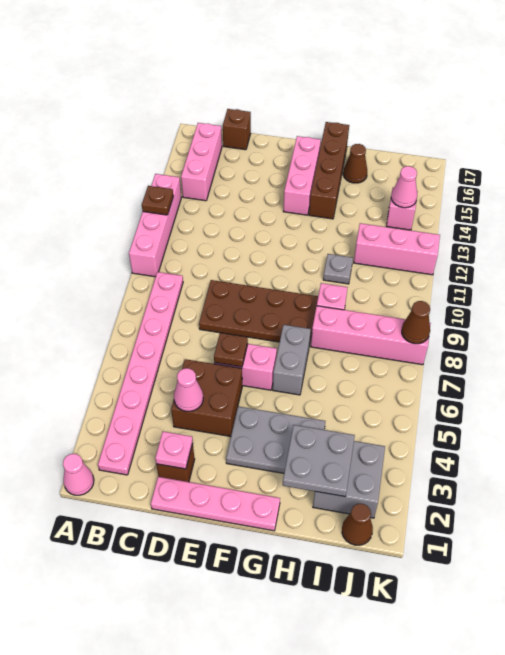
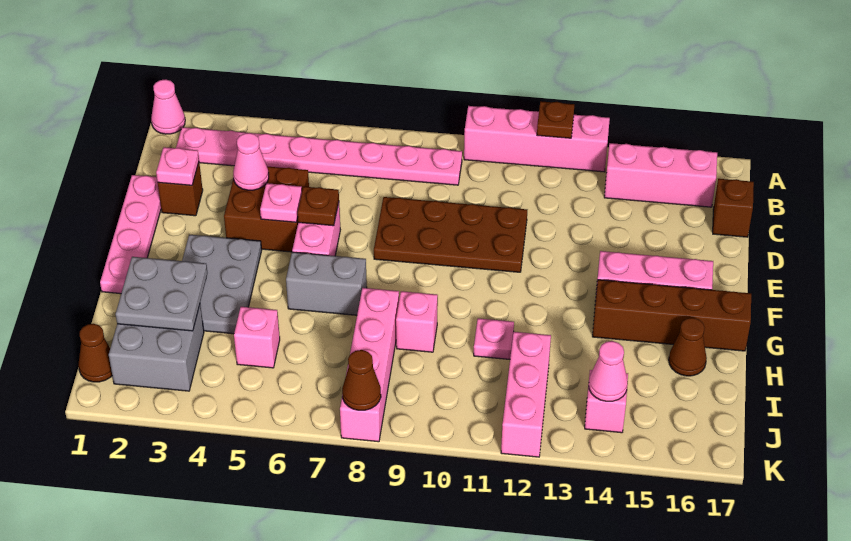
brown plate D8:G9 level 1 -> brown plate D8:E11 level 1
none -> pink plate E5 level 2
grey plate H11 level 1 -> pink plate H11 level 1
none -> pink brick I5 level 1

